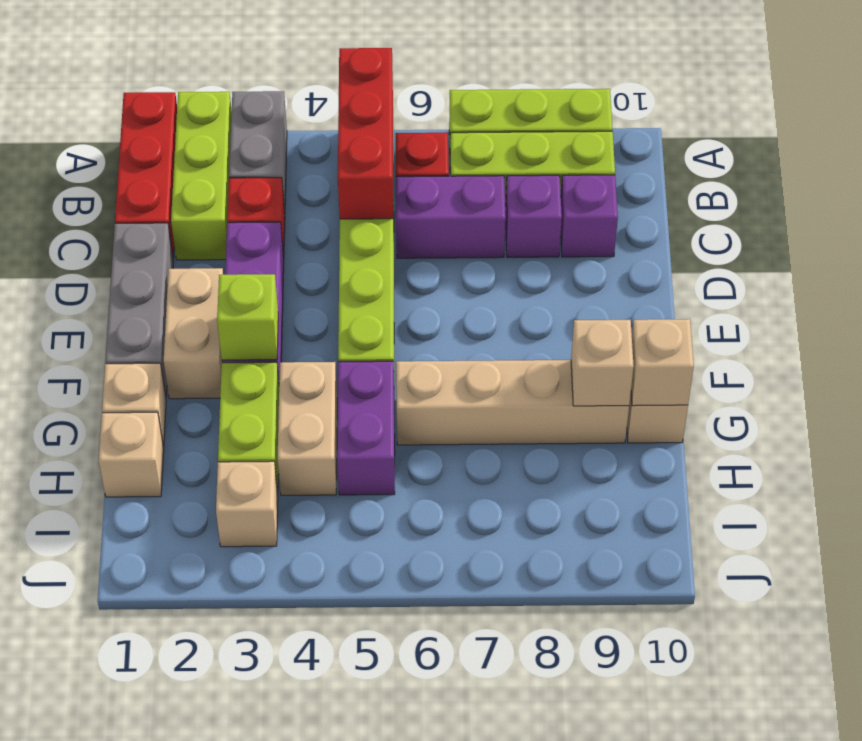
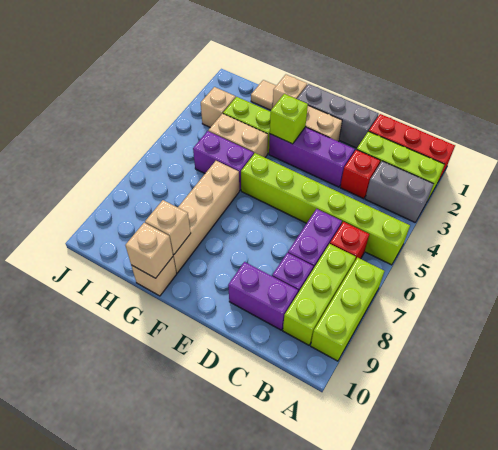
red brick A5:C5 level 2 -> none
purple brick C9 level 1 -> purple brick C9:D9 level 1
tan brick H1 level 1 -> tan tile H1 level 1

